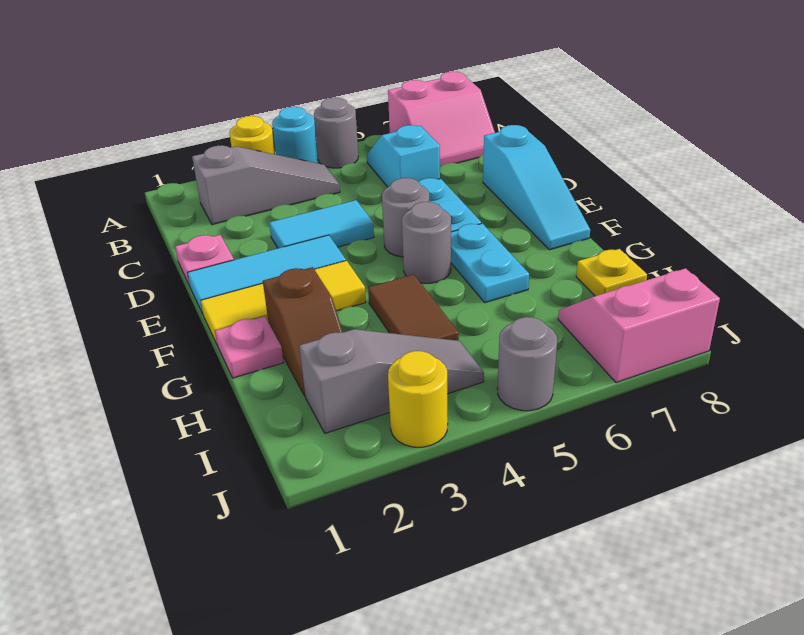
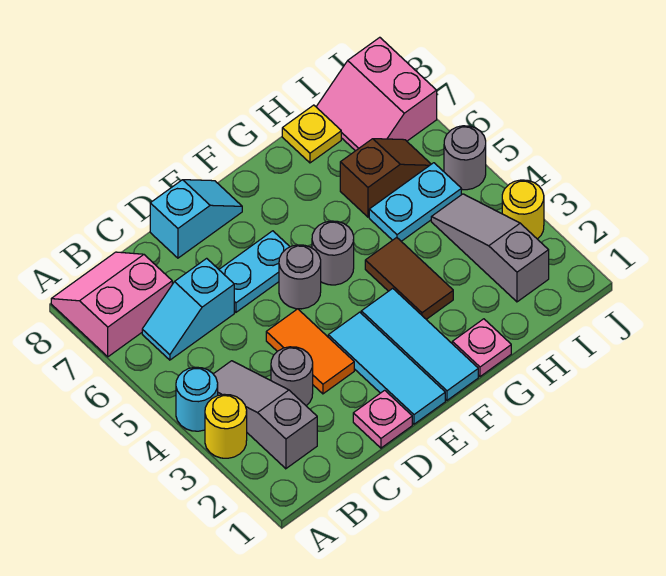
grey round brick A5 level 1 -> grey round brick C3 level 1
pink slope A7:B8 level 1 top A -> pink slope A7:B8 level 1 top 7
cyan tile D3:D4 level 1 -> orange tile D3:D4 level 1
cyan slope D8:F8 level 1 top D -> cyan slope D8:E8 level 1 top D
yellow tile F1:F3 level 1 -> cyan tile F1:F3 level 1
cyan plate F6:G6 level 1 -> cyan plate H5:I5 level 1
brown slope G2:H2 level 1 top G -> brown slope H6:I6 level 1 top H
brown tile G4:H4 level 1 -> brown tile G3:G4 level 1

